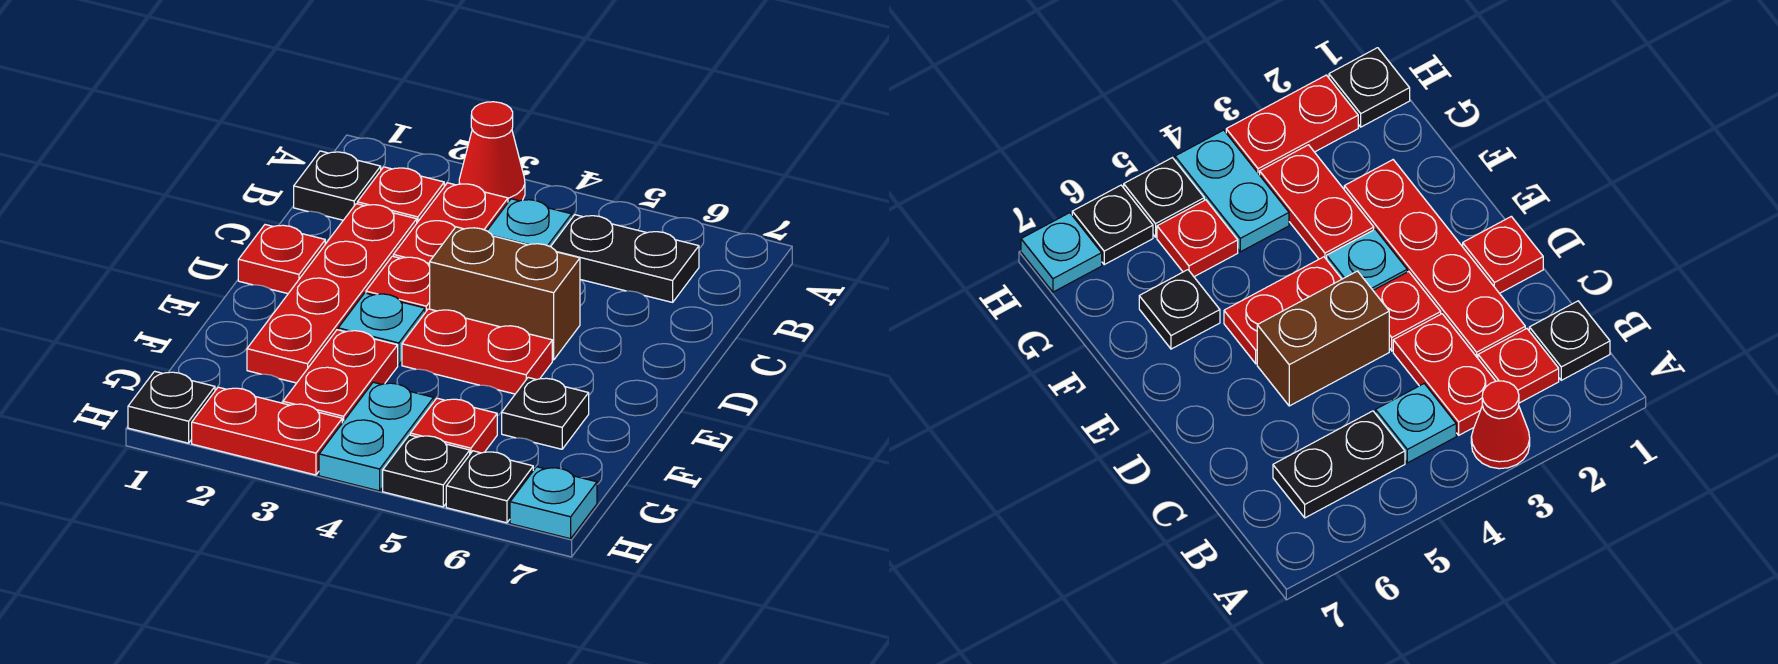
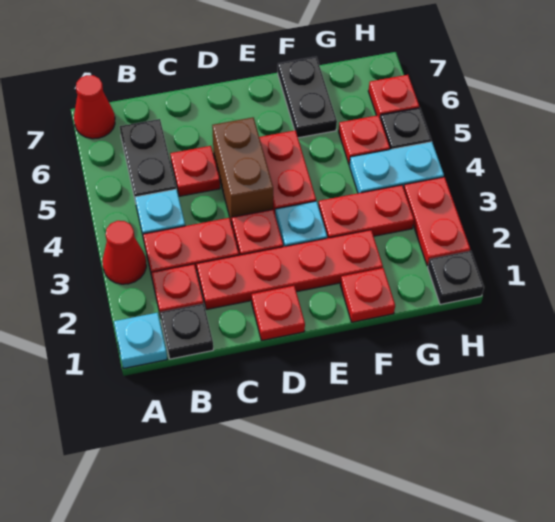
none -> red cone A7 level 1
none -> red plate C5 level 1
none -> red plate F1 level 1
black plate F6 level 1 -> black plate F6:F7 level 1
black plate H6 level 1 -> red plate H6 level 1
cyan plate H7 level 1 -> cyan plate A1 level 1

